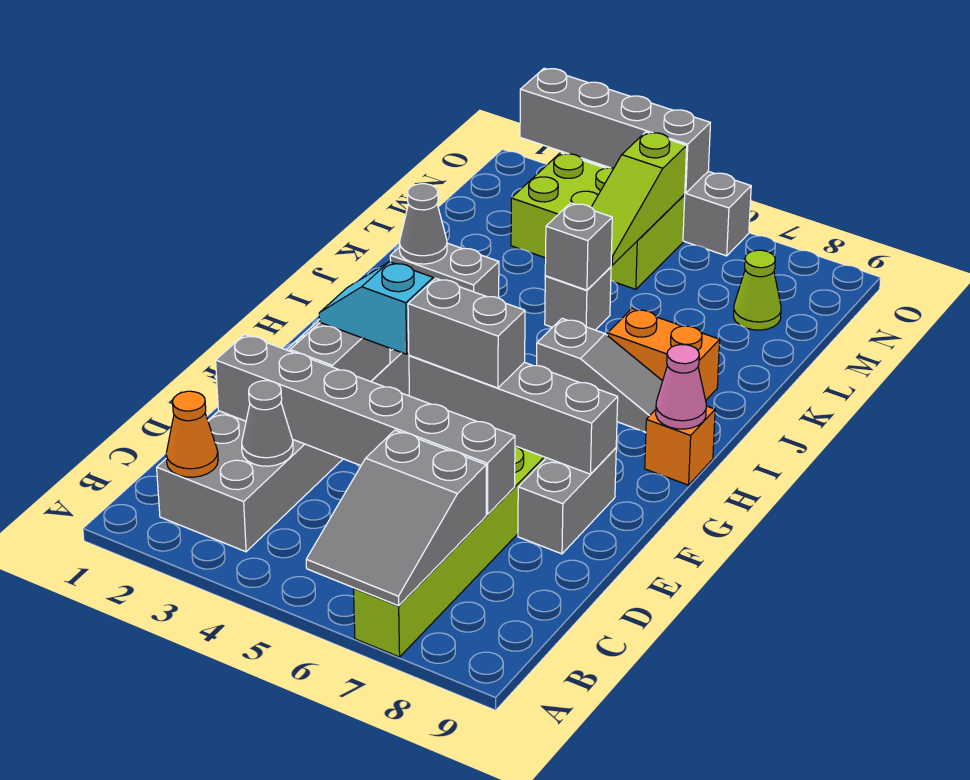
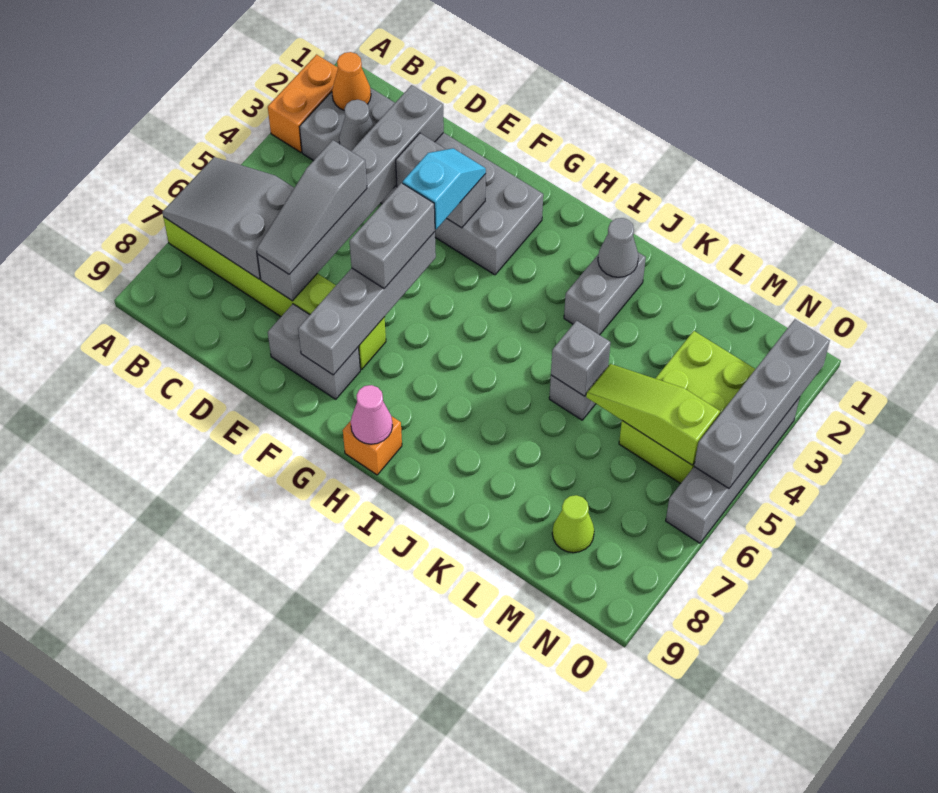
grey slope I6:I8 level 1 top 6 -> grey slope D5:D7 level 3 top 5
orange brick J7:J8 level 1 -> orange brick A2:A3 level 1

